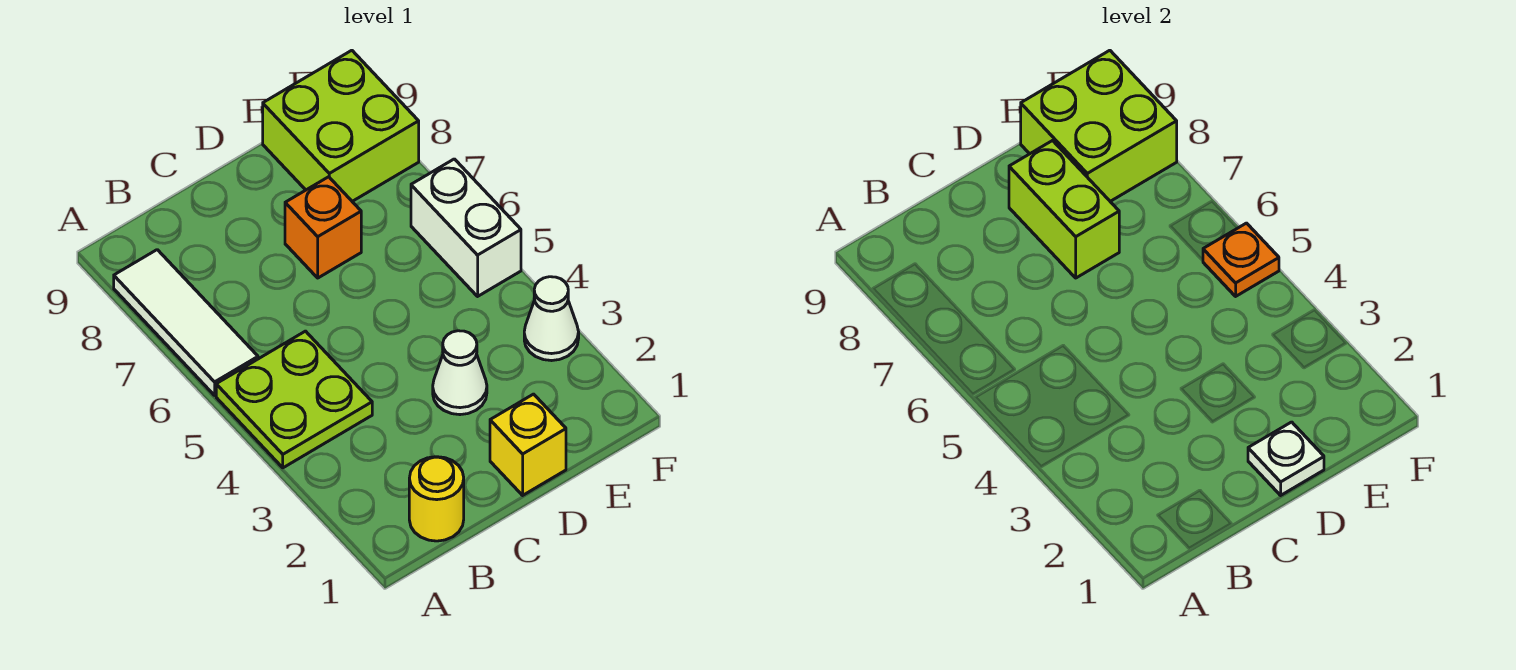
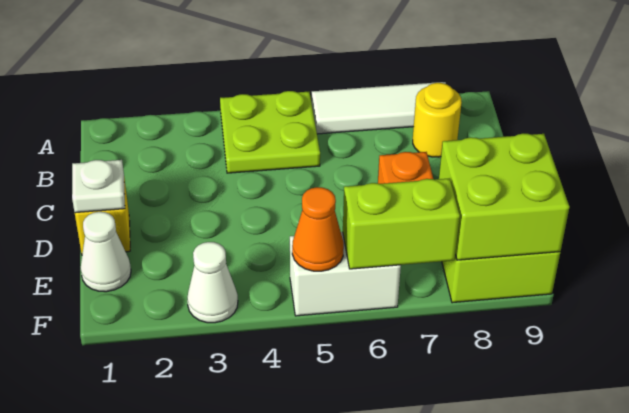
yellow round brick B1 level 1 -> yellow round brick B8 level 1
white cone D3 level 1 -> white cone E1 level 1
lime brick D7:D8 level 2 -> lime brick F6:F7 level 2
orange plate F5 level 2 -> orange cone F5 level 2

